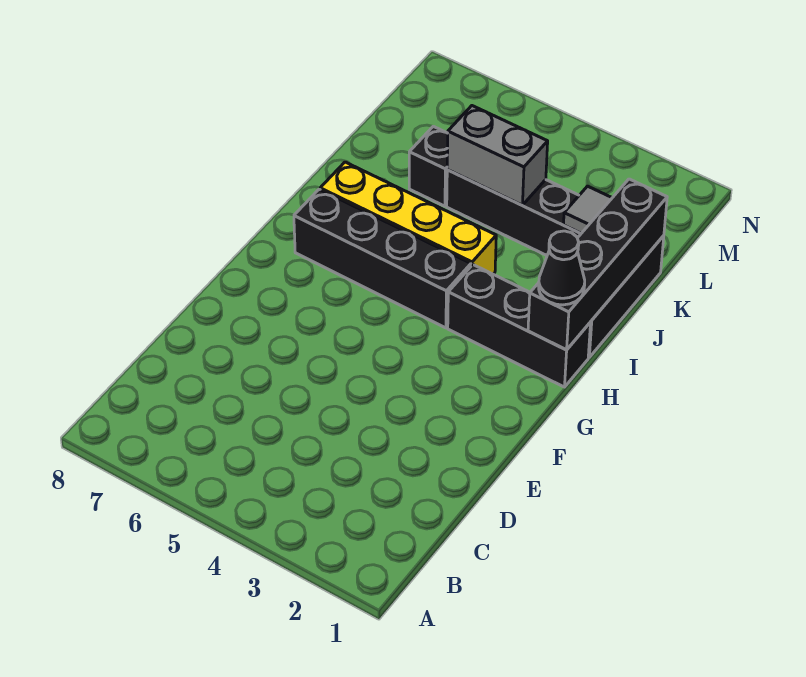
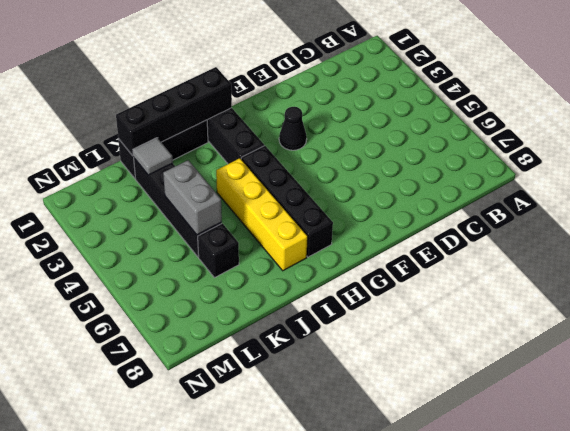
black cone H1 level 3 -> black cone F3 level 1

